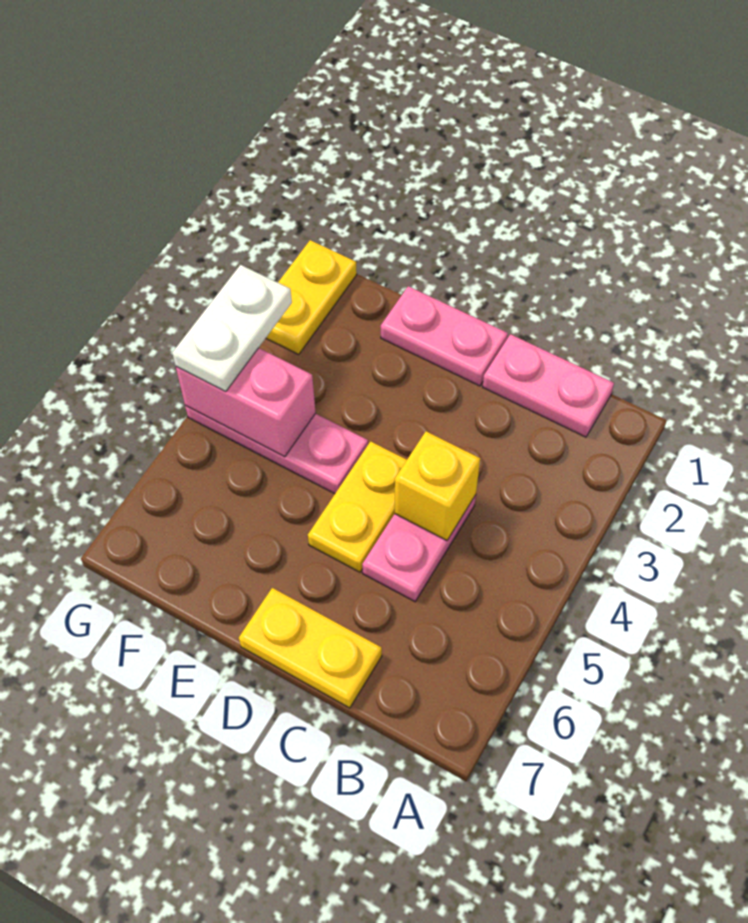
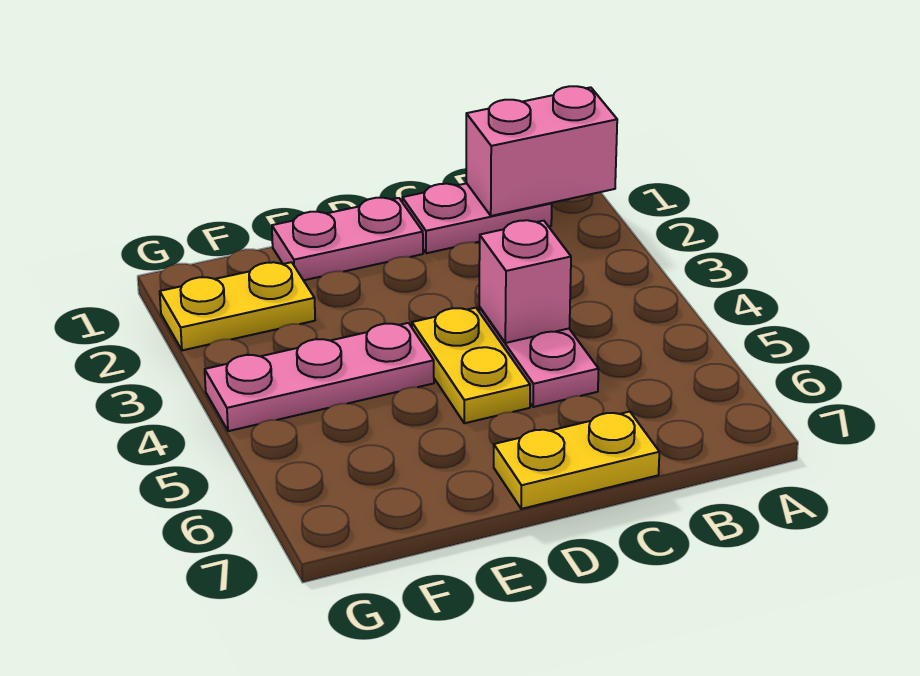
yellow brick C4 level 2 -> pink brick C4 level 2
pink brick F4:G4 level 2 -> pink brick A1:B1 level 2
yellow plate G1:G2 level 1 -> yellow plate F2:G2 level 1
white plate G3:G4 level 3 -> none

